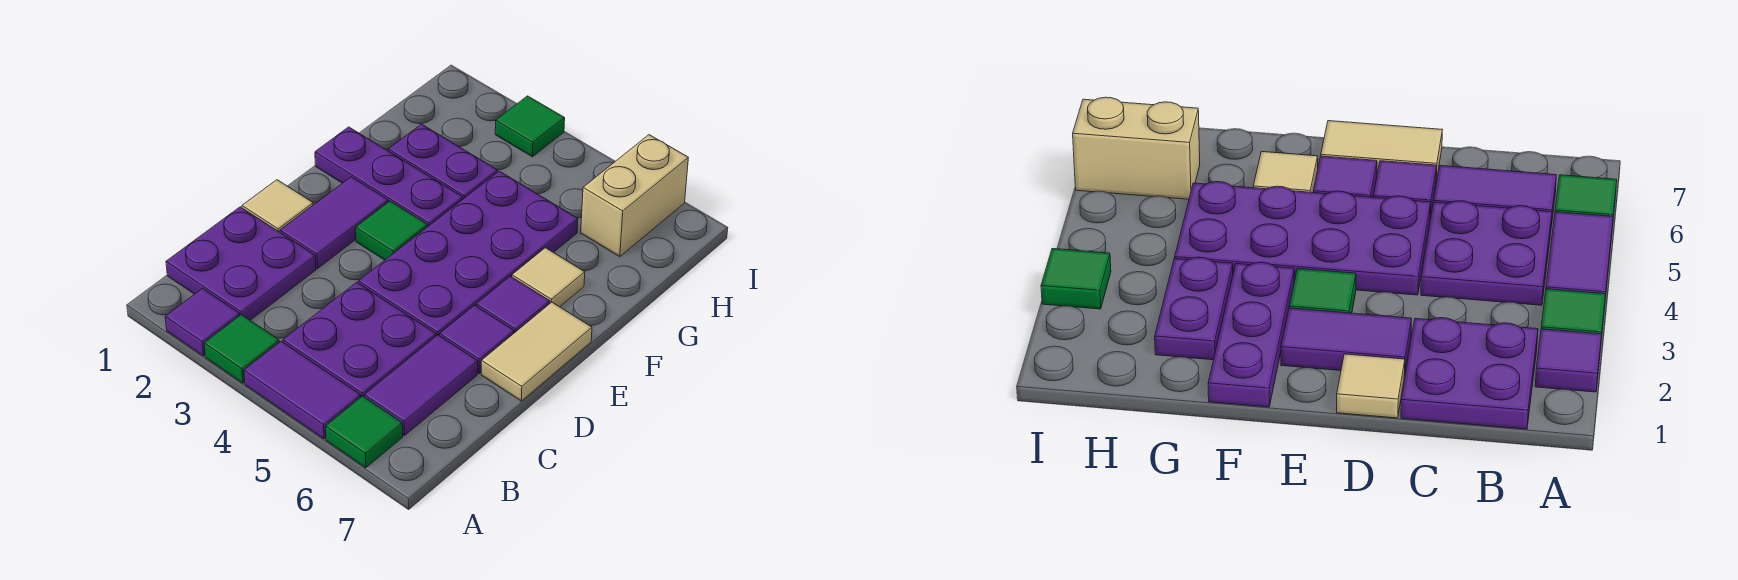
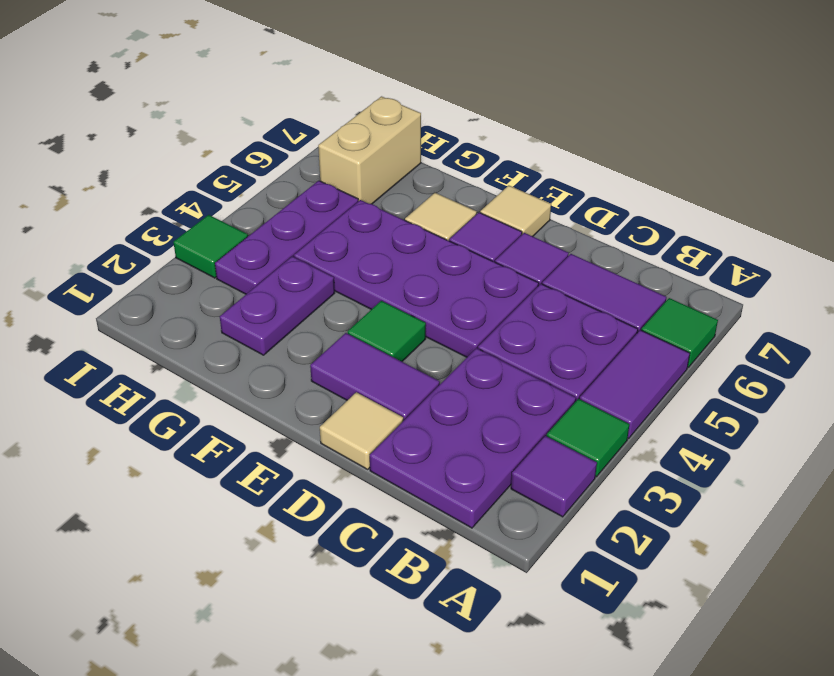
purple plate B1:C2 level 1 -> purple plate B1:C3 level 1
tan tile D7:E7 level 1 -> tan tile E7 level 1
purple plate F1:F3 level 1 -> purple plate H3:H5 level 1
tan brick H6:I6 level 1 -> tan brick H6:H7 level 1

